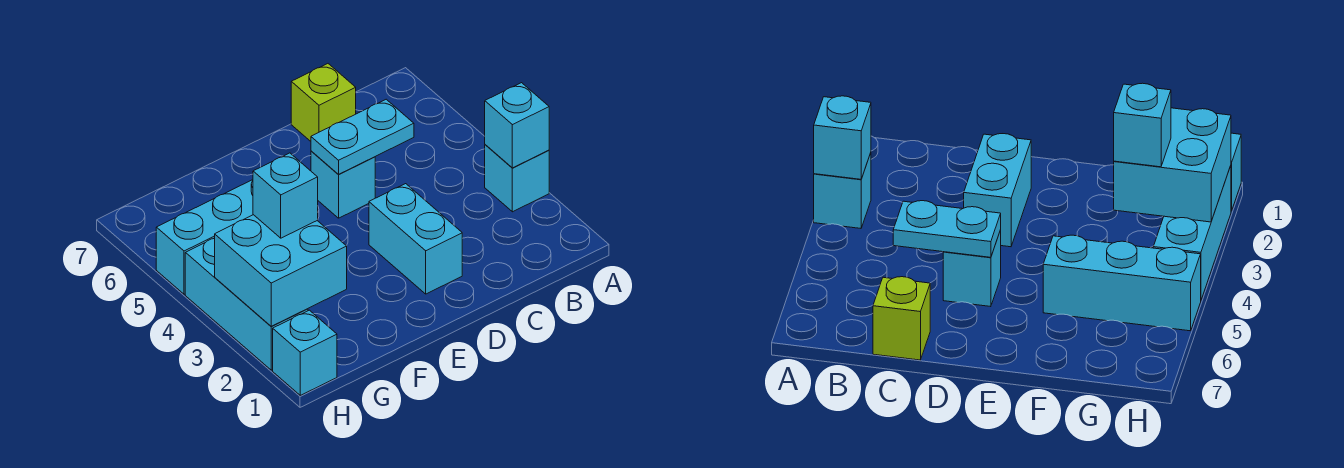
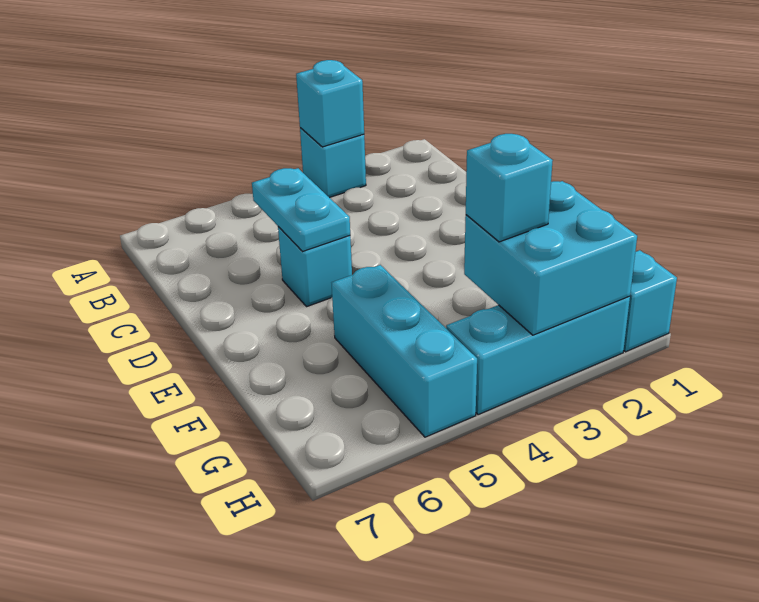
lime brick C7 level 1 -> none
cyan brick D2:D3 level 1 -> none

